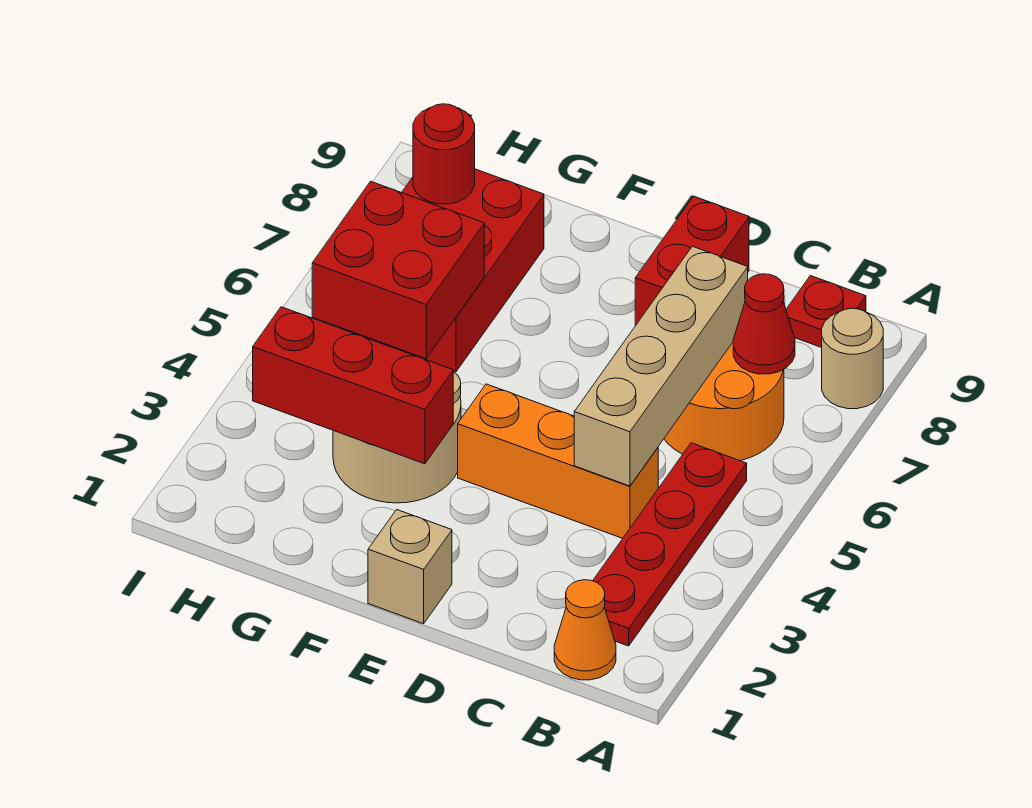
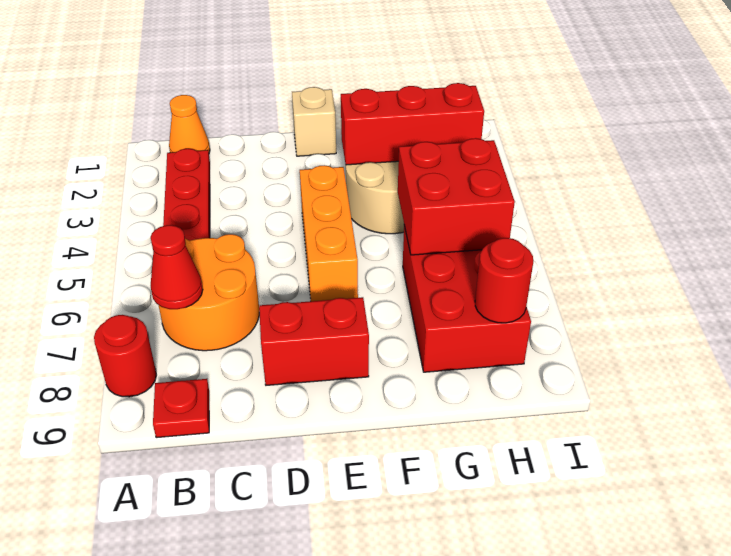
tan round brick A8 level 1 -> red round brick A8 level 1
orange brick C4:E4 level 1 -> orange brick E4:E6 level 1
tan brick C4:C7 level 2 -> none
red brick D8:D9 level 1 -> red brick D8:E8 level 1

